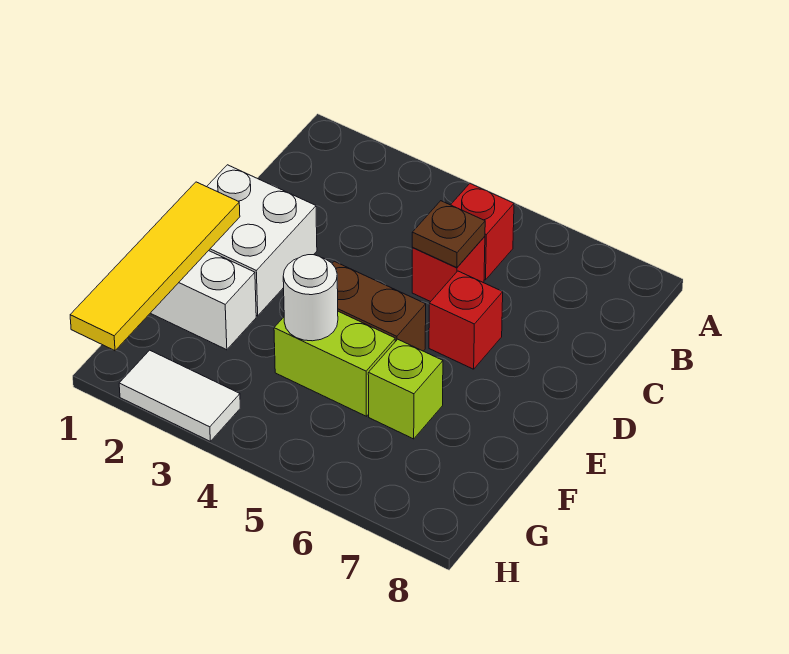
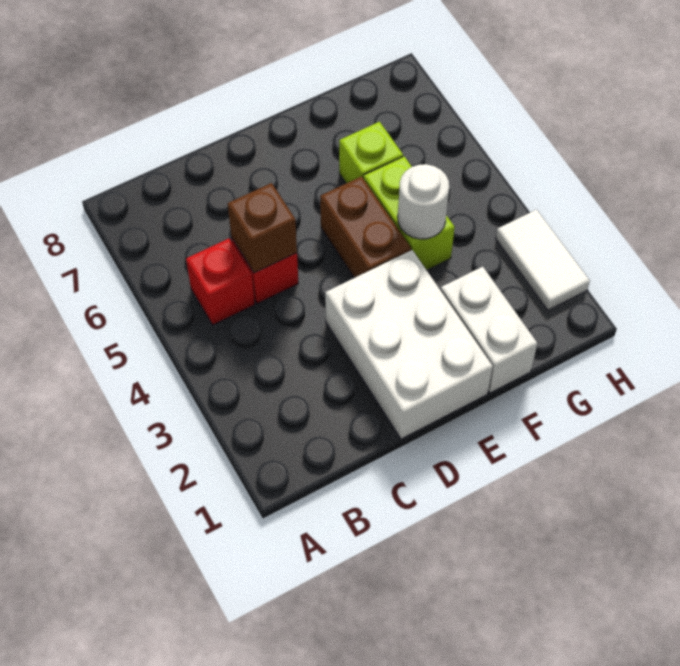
brown plate C5 level 2 -> brown brick C5 level 2
white brick D1:E2 level 1 -> white brick D1:E3 level 1
red brick D6 level 1 -> none
yellow tile E1:H1 level 2 -> none

